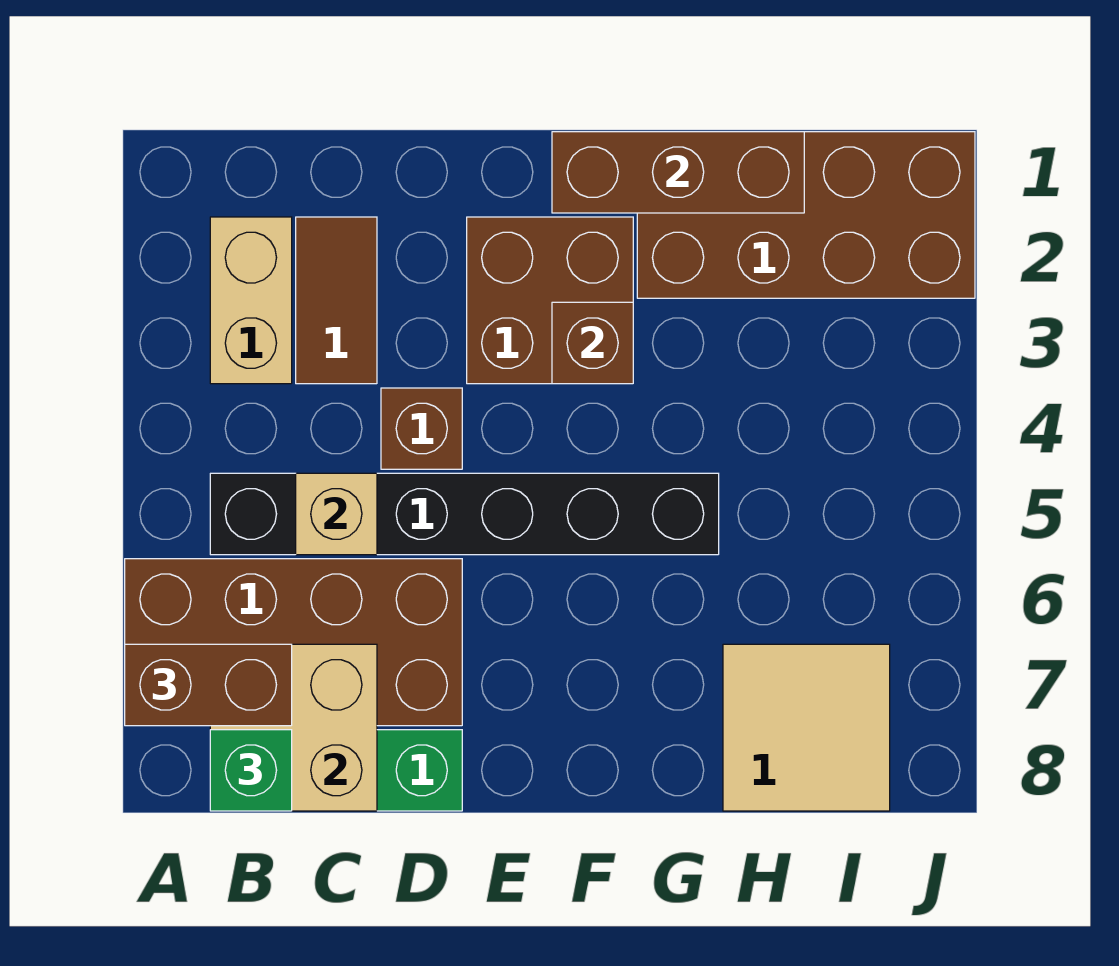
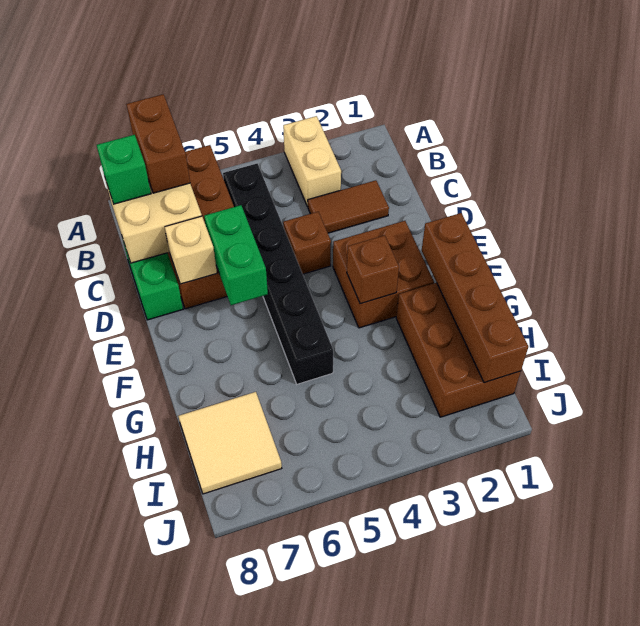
tan brick B2:B3 level 1 -> tan brick A3:B3 level 1
tan brick C5 level 2 -> tan brick D7 level 2
none -> green brick D6:E6 level 2
brown brick F1:H1 level 2 -> brown brick F1:I1 level 2
brown brick G1:J2 level 1 -> brown brick G1:I2 level 1

